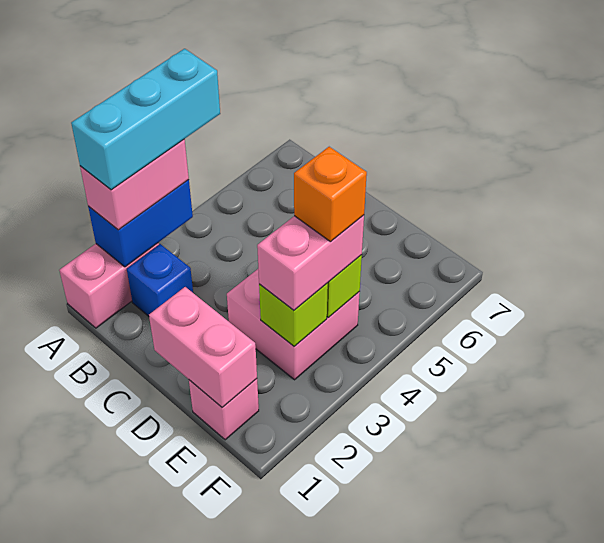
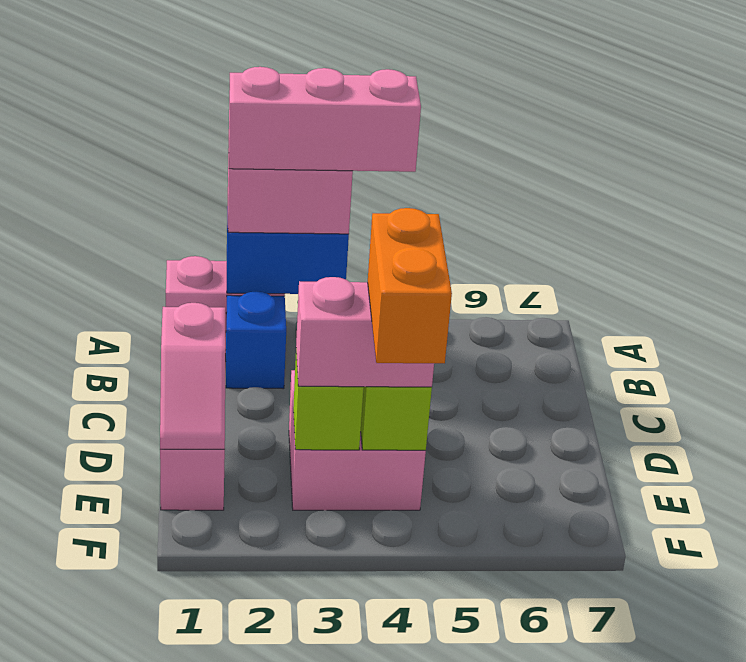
cyan brick A2:A4 level 4 -> pink brick A2:A4 level 4
pink brick D1:E1 level 2 -> pink slope D1:E1 level 2 top D
orange brick E4 level 4 -> orange brick E4:F4 level 4

